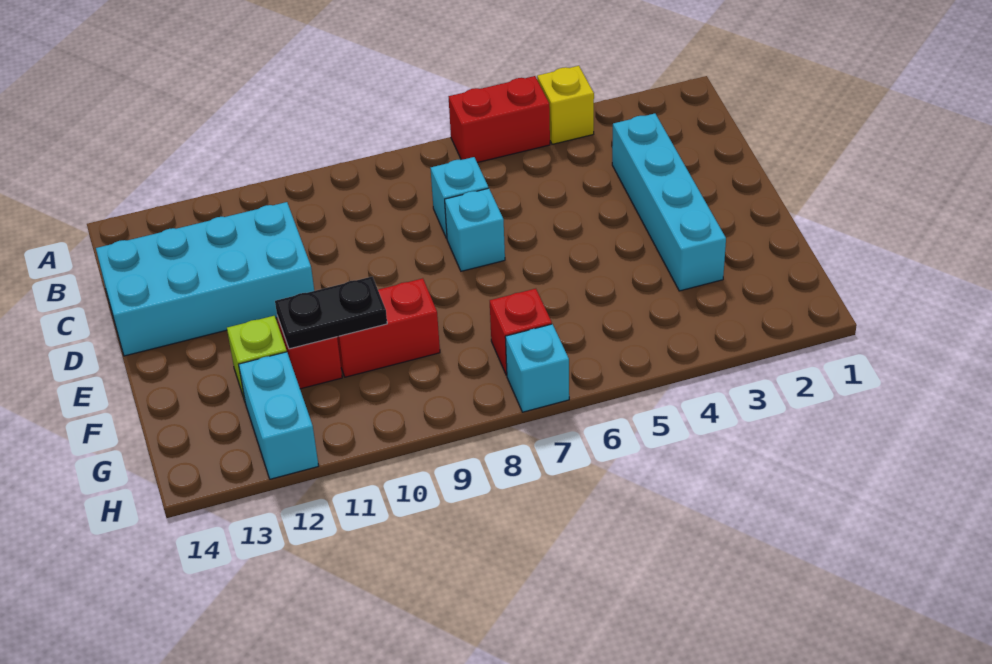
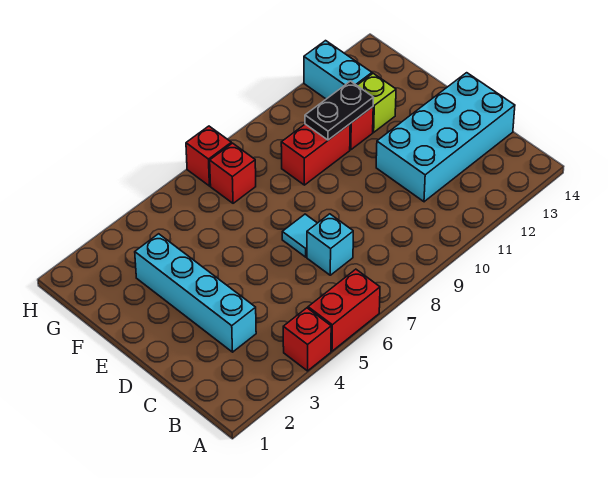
yellow brick A4 level 1 -> red brick A4 level 1
cyan brick D7 level 1 -> cyan tile D7 level 1
cyan brick H7 level 1 -> red brick H7 level 1

